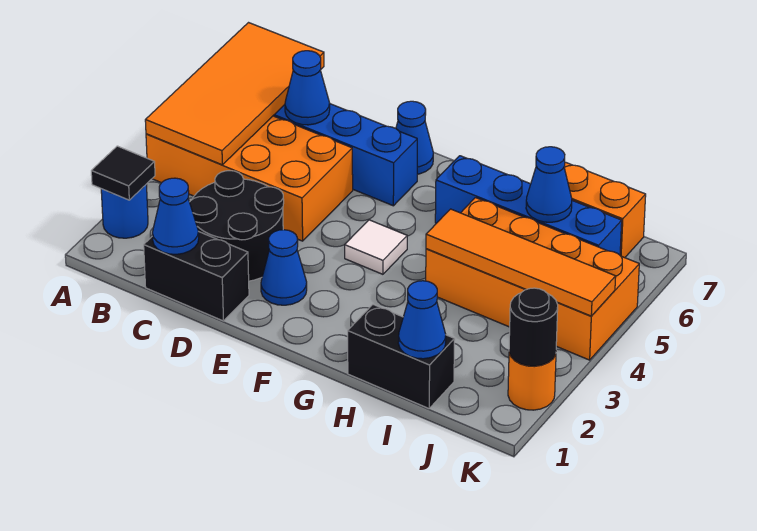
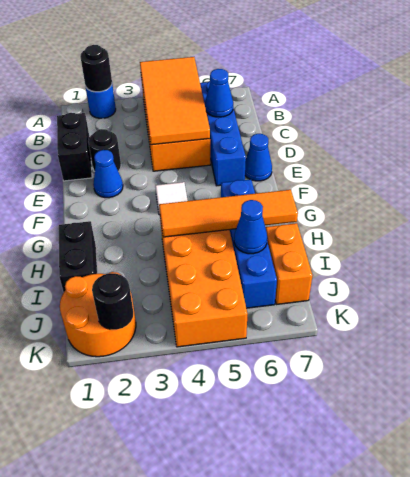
black tile A2 level 2 -> black round brick A2 level 2
orange tile A4:B7 level 2 -> orange tile A4:D5 level 2
blue cone C1 level 2 -> none
black round brick C2:D3 level 1 -> black round brick D2 level 1
orange tile H4:K4 level 2 -> orange tile H4:H7 level 2
blue cone I1 level 2 -> none
orange round brick K2 level 1 -> orange round brick J1:K2 level 1

